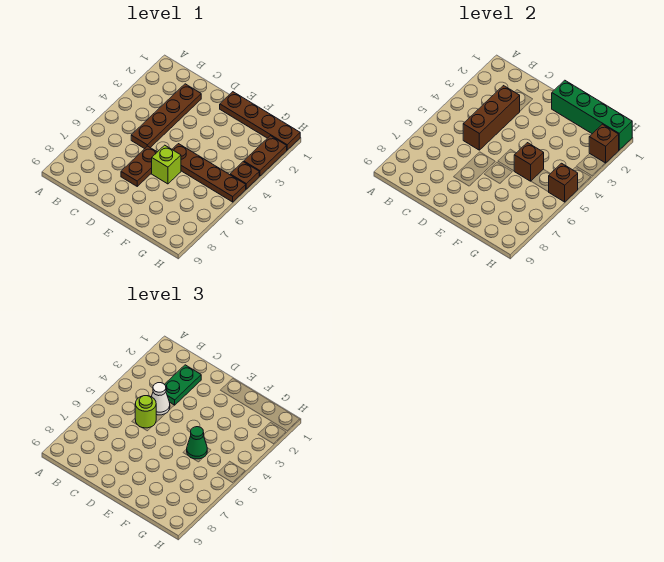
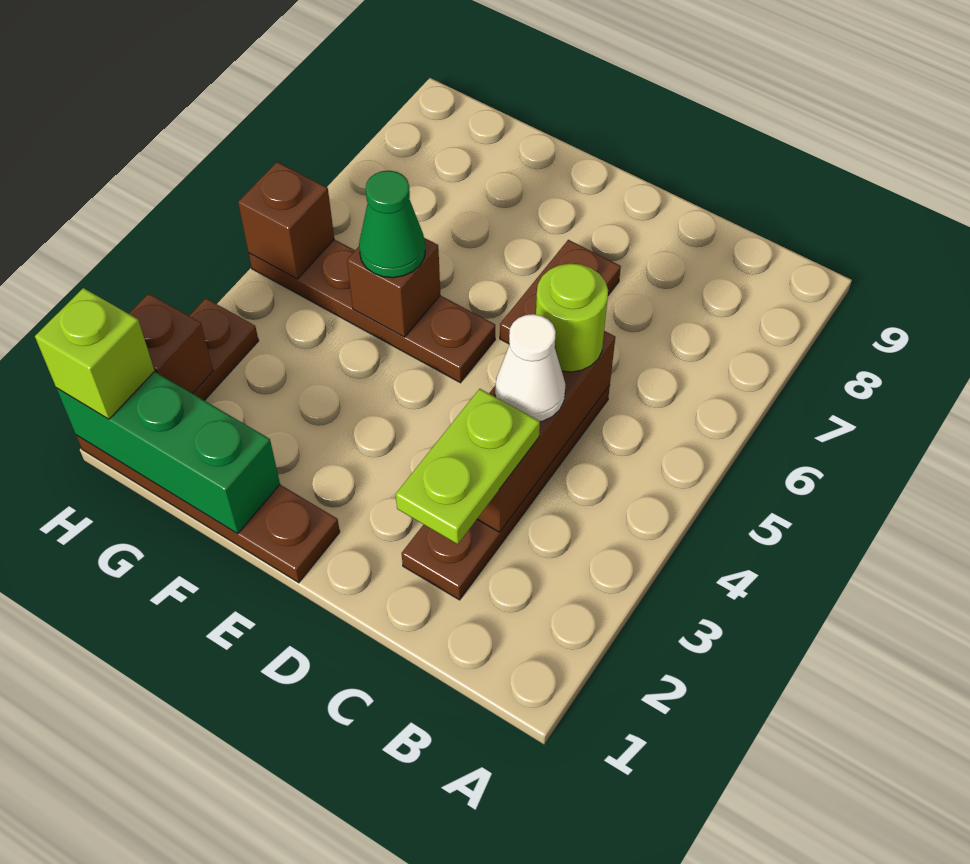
green plate C2:C3 level 3 -> lime plate C2:C3 level 3
green brick E1:H1 level 2 -> green brick F1:H1 level 2
lime brick E6 level 1 -> lime brick H1 level 3
brown plate H4 level 1 -> none

